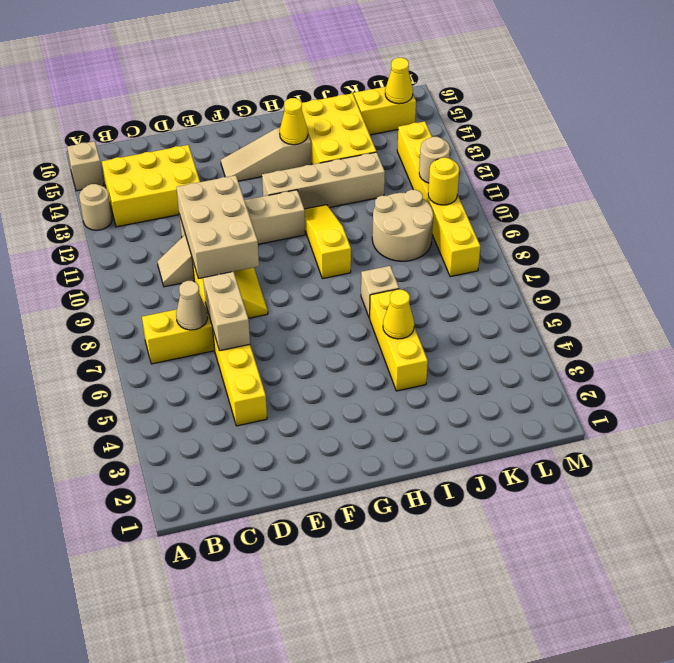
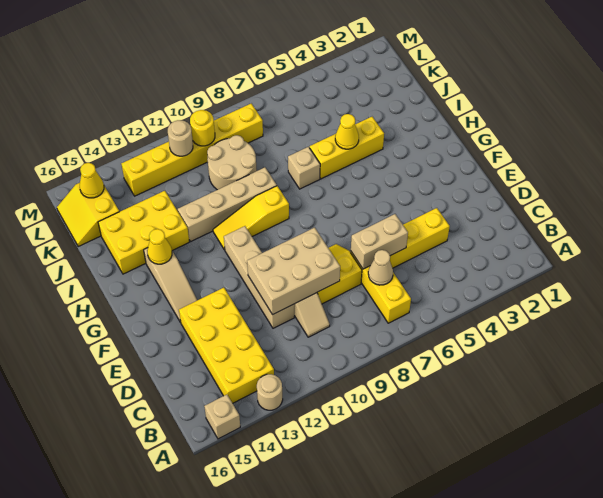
yellow brick B13:D14 level 1 -> yellow brick B13:E14 level 1
tan brick G12:J12 level 1 -> tan brick I9:I12 level 1

